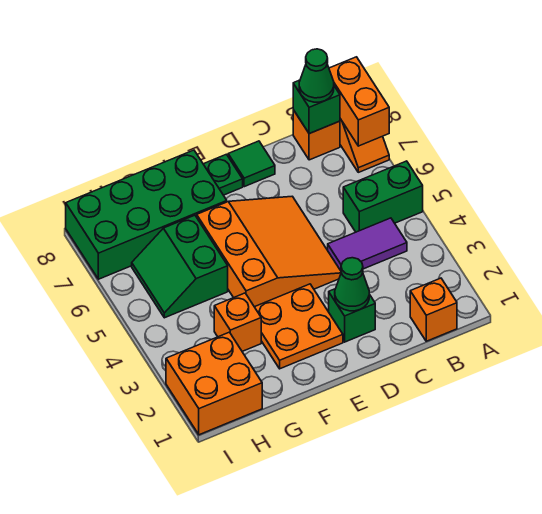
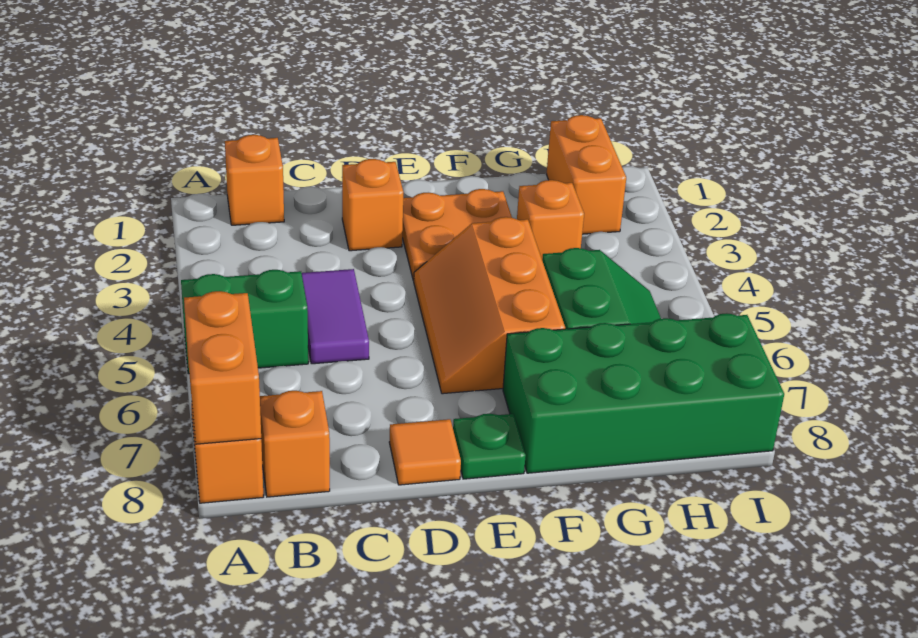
purple tile B4:C4 level 1 -> purple tile C4:C5 level 1
green brick B8 level 2 -> none
green cone B8 level 3 -> none
green brick D2 level 1 -> orange brick D2 level 1
green cone D2 level 2 -> none
orange slope D4:F6 level 1 top F -> orange slope E4:F6 level 1 top F
green tile D8 level 1 -> orange tile D8 level 1
orange brick H1:I2 level 1 -> orange brick H1:H2 level 1

